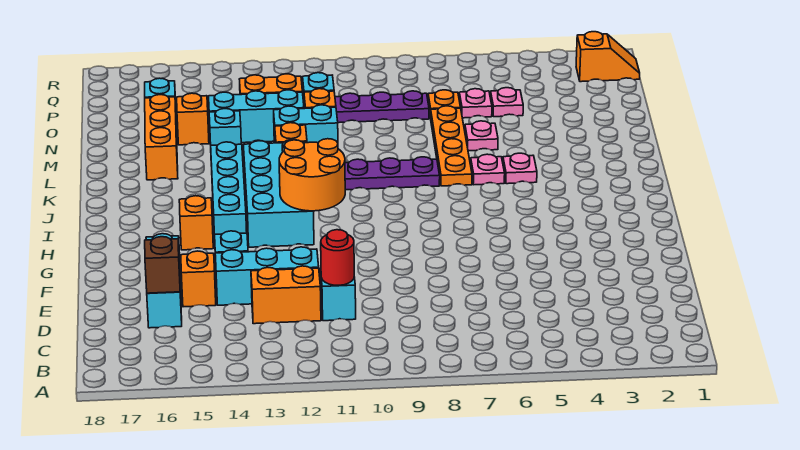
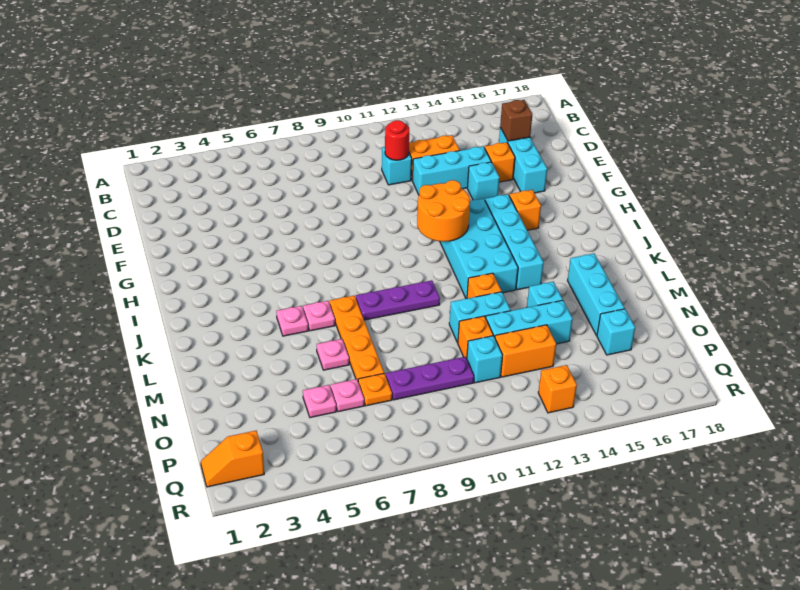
orange brick L16:N16 level 1 -> cyan brick L16:N16 level 1
orange brick N15 level 1 -> orange brick Q13 level 1

